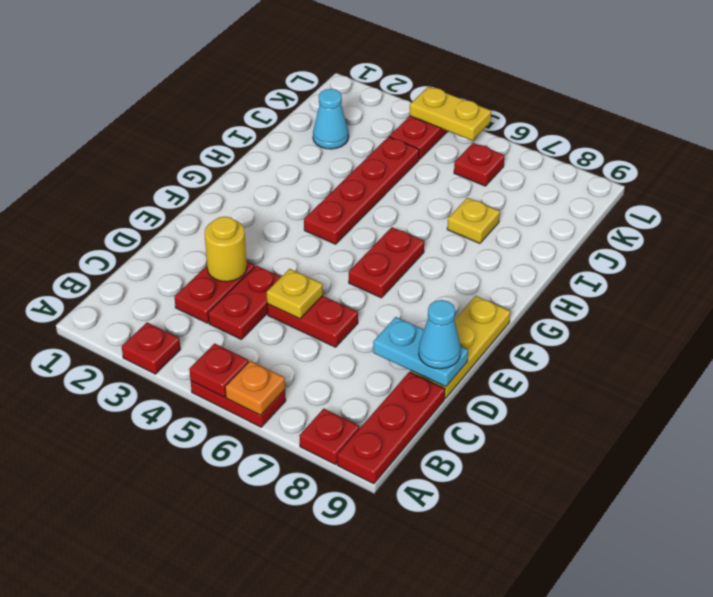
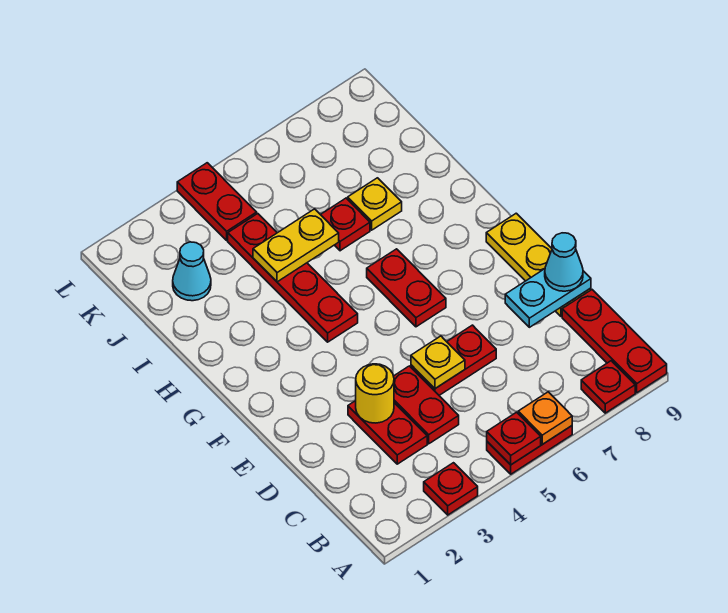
red plate K6 level 1 -> red plate I6 level 1
yellow plate L4:L5 level 2 -> yellow plate I4:I5 level 2

